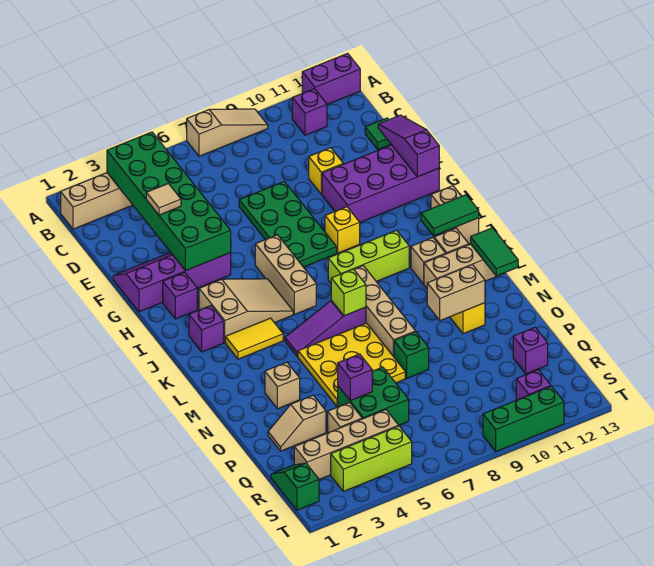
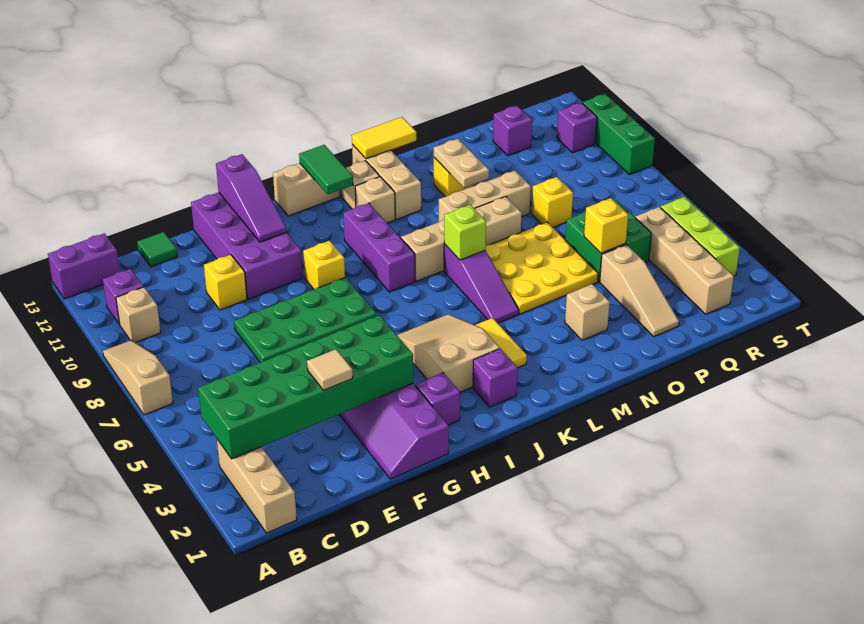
purple brick A12:A13 level 1 -> purple brick A13:B13 level 1
purple slope E13:G13 level 2 top G -> purple slope G11:G13 level 2 top 13
tan brick H6:J6 level 1 -> tan brick M9:O9 level 1
lime brick J8:J10 level 1 -> purple brick J8:J10 level 1
green tile L13:M13 level 2 -> yellow tile L13:M13 level 2
tan brick N10:N11 level 2 -> tan plate N10:N11 level 2
green brick O8 level 1 -> none
tan slope P2:P3 level 1 top 3 -> tan slope P2:P4 level 1 top 4
purple brick P5 level 2 -> yellow brick P5 level 2
none -> yellow brick P8 level 1
tan brick Q4 level 1 -> tan brick B10 level 1
green slope R1:S1 level 1 top S -> none

